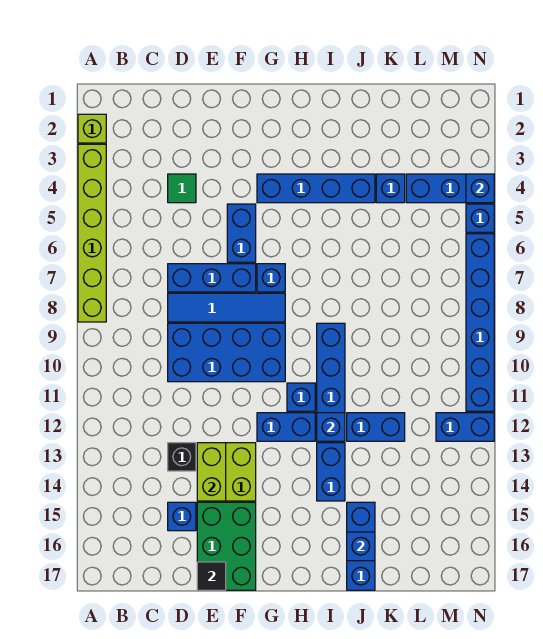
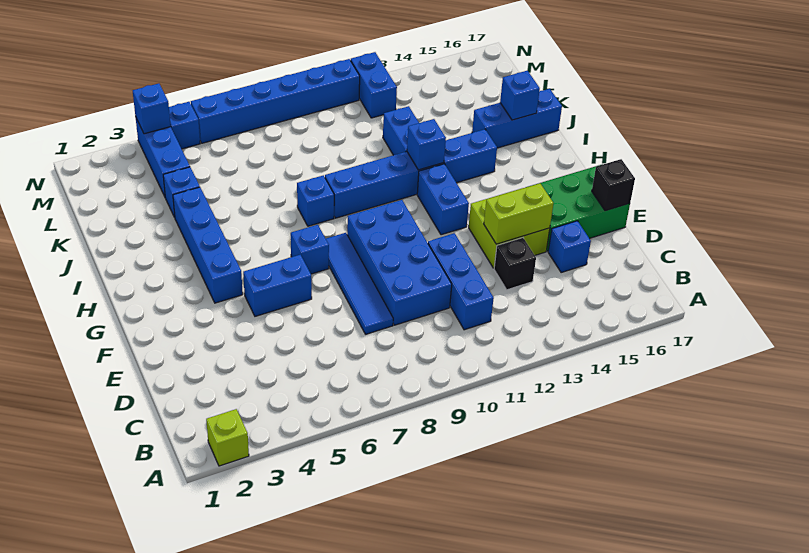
lime brick A3:A8 level 1 -> none
green tile D4 level 1 -> none
blue brick D7:F7 level 1 -> blue brick C11:E11 level 1
black tile E17 level 2 -> black brick E17 level 2
blue brick H11 level 1 -> blue brick I8 level 1

